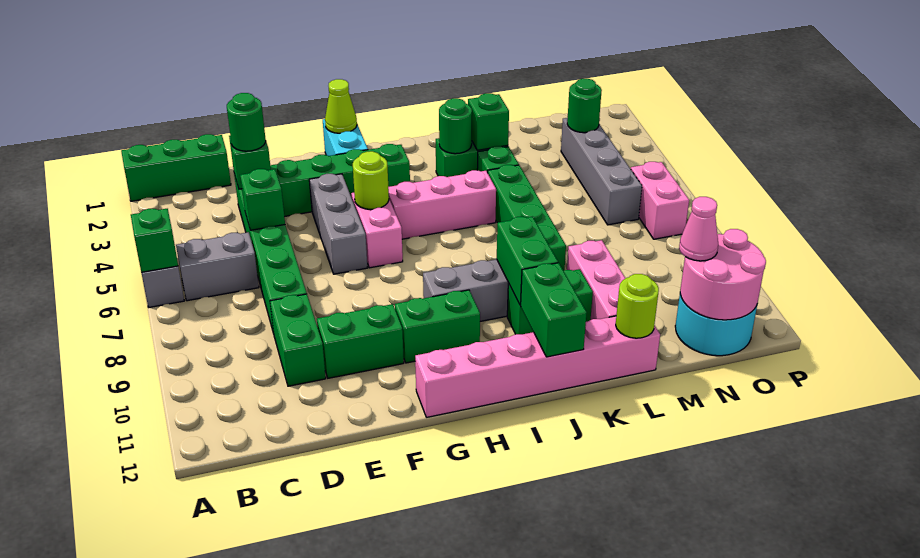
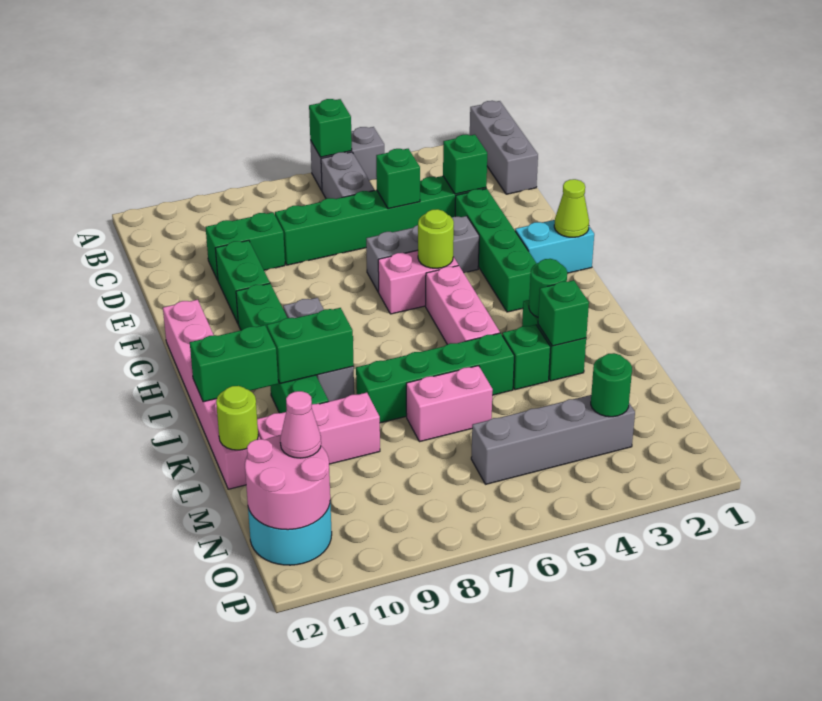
green brick A1:C1 level 1 -> grey brick A1:C1 level 1
green round brick D3 level 3 -> none
pink brick O6:O7 level 1 -> pink brick L6:L7 level 1

